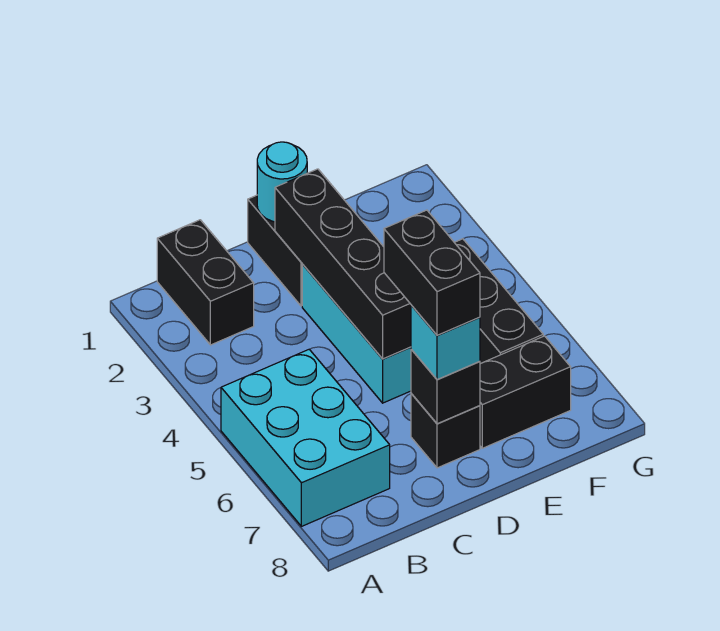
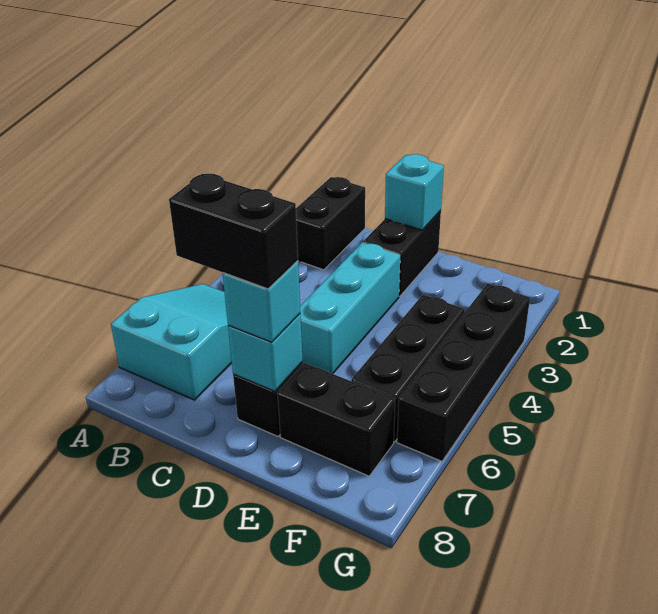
cyan brick A5:B7 level 1 -> cyan slope A5:B7 level 1 top 7
cyan round brick D1 level 2 -> cyan brick D1 level 2
black brick D2:D5 level 2 -> black brick G3:G6 level 1
black brick D6:D7 level 4 -> black brick C7:D7 level 4
black brick D7 level 2 -> cyan brick D7 level 2

